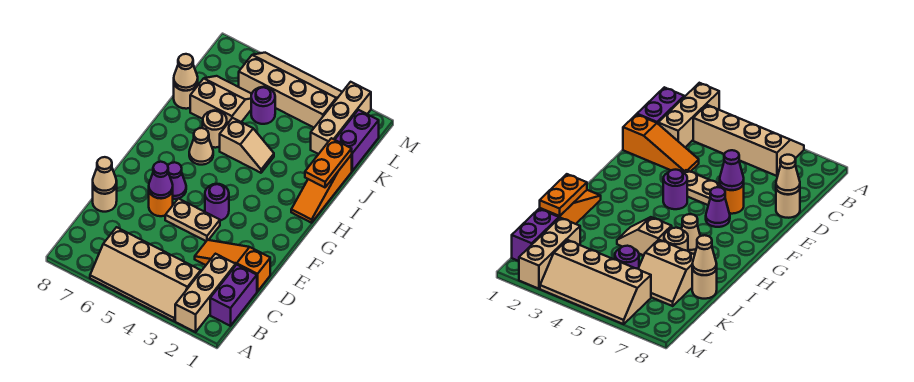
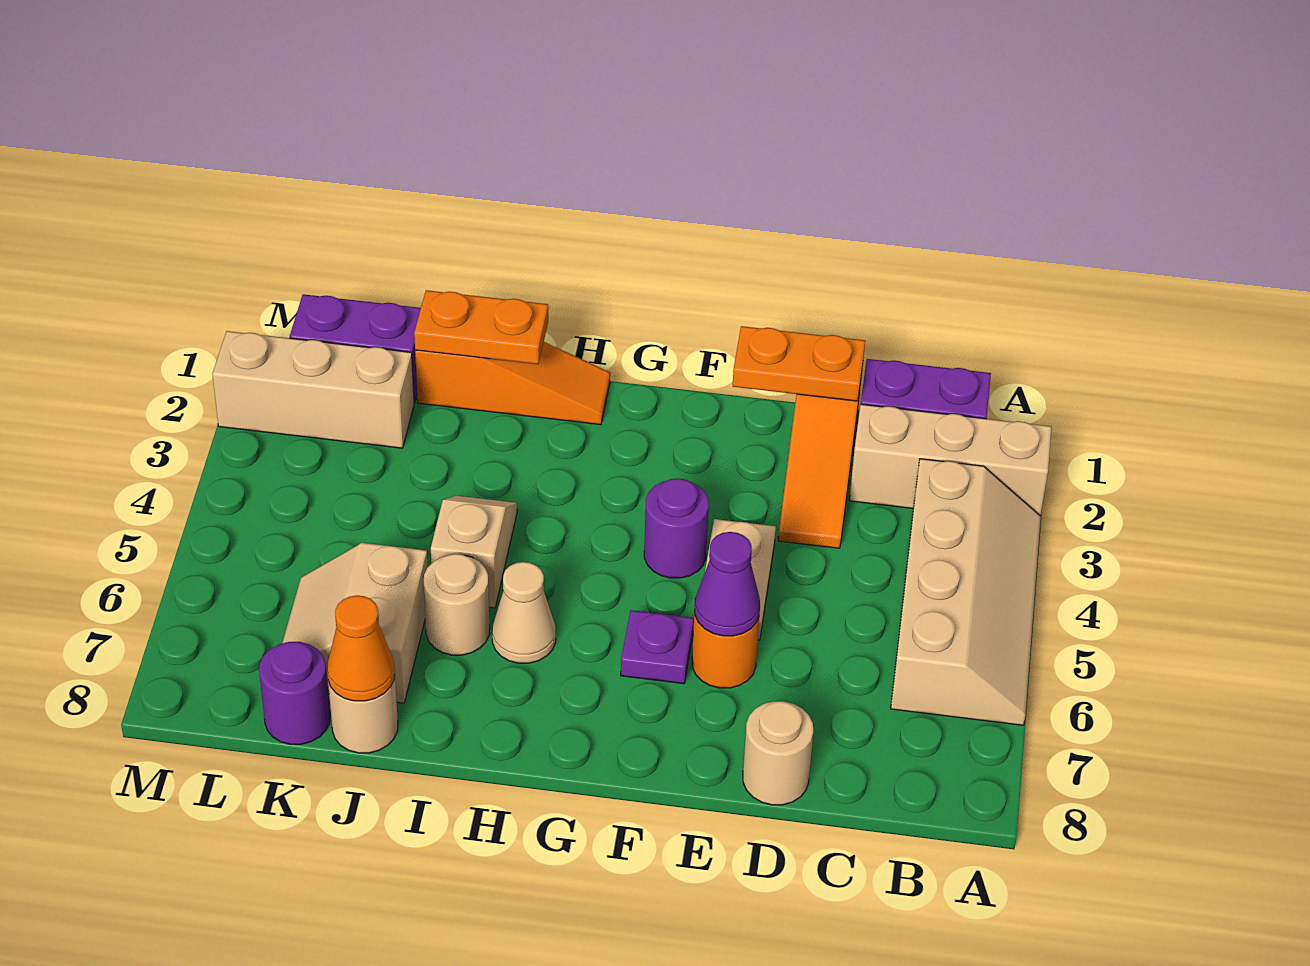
none -> orange plate D1:E1 level 2
tan cone D8 level 2 -> none
purple cone F6 level 1 -> purple plate F6 level 1
tan cone J8 level 2 -> orange cone J8 level 2
purple round brick K5 level 1 -> purple round brick K8 level 1
tan slope L3:M6 level 1 top L -> none

